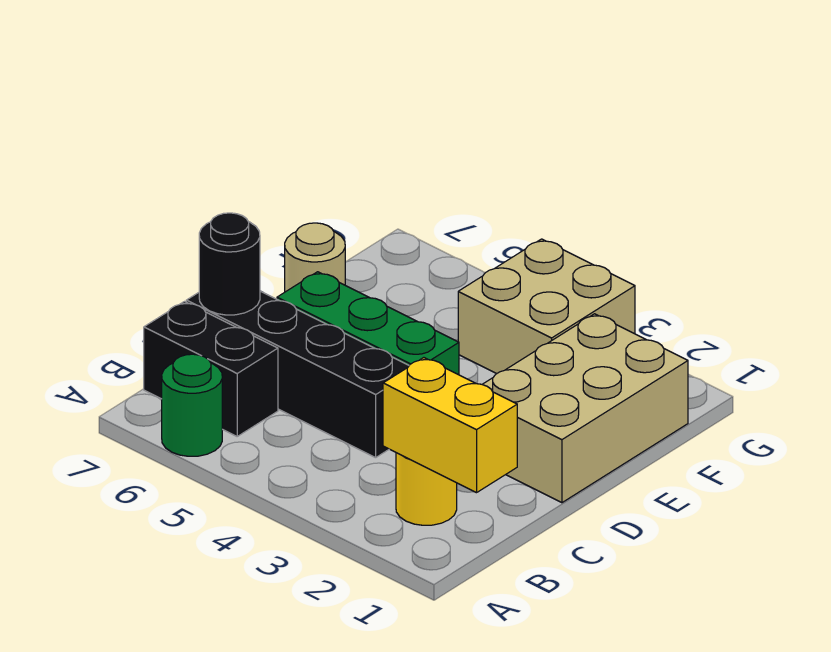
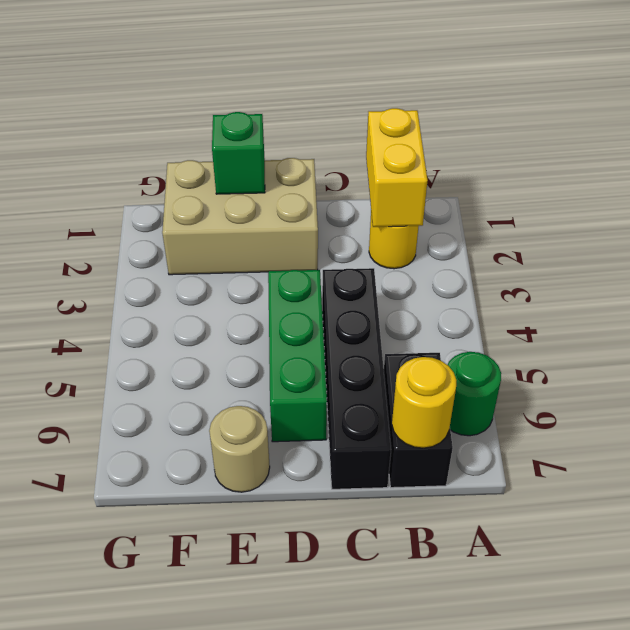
none -> yellow round brick B7 level 2
black round brick C7 level 2 -> none
none -> green brick E1 level 2
tan brick F3:G4 level 1 -> none

